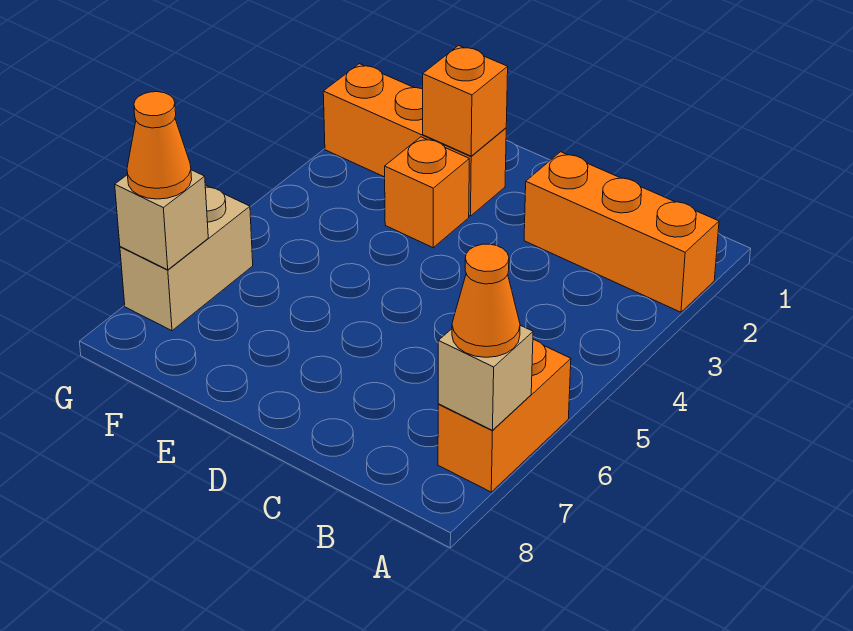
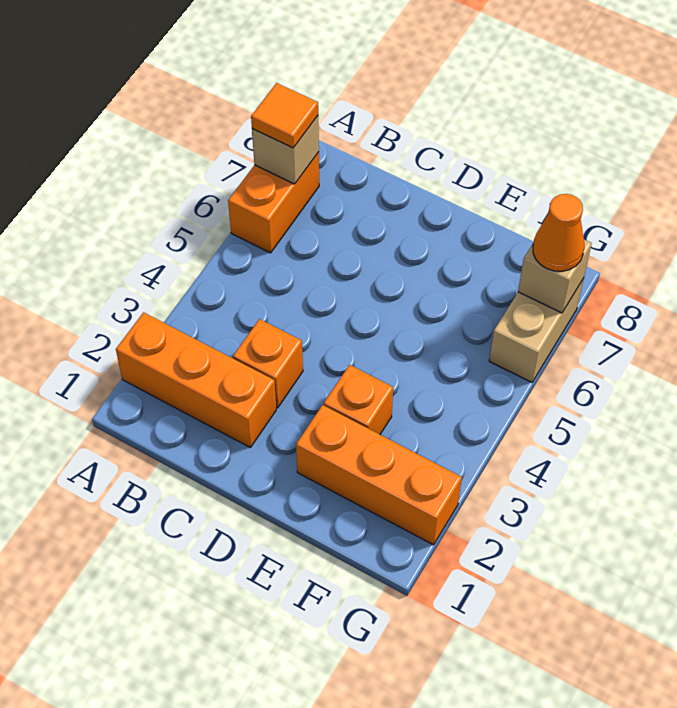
orange cone A7 level 3 -> orange tile A7 level 3
orange brick E2 level 2 -> orange brick C3 level 1

